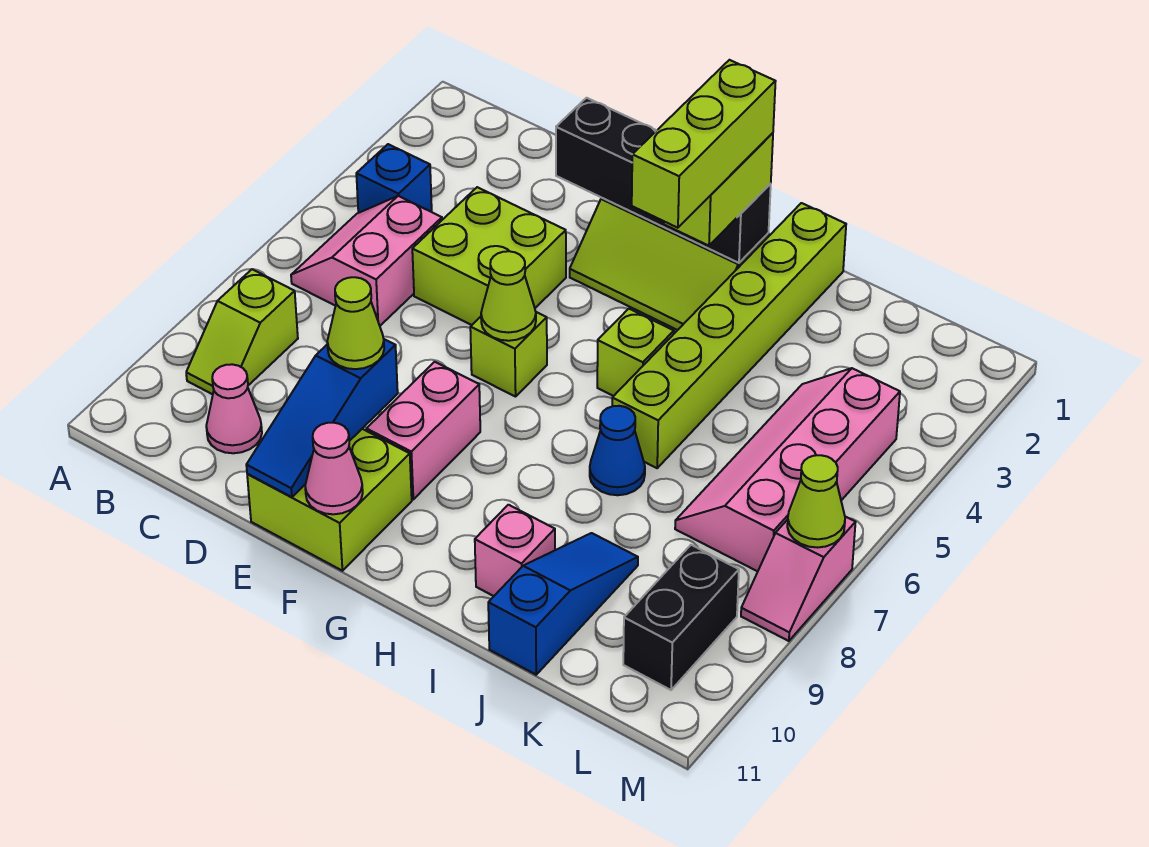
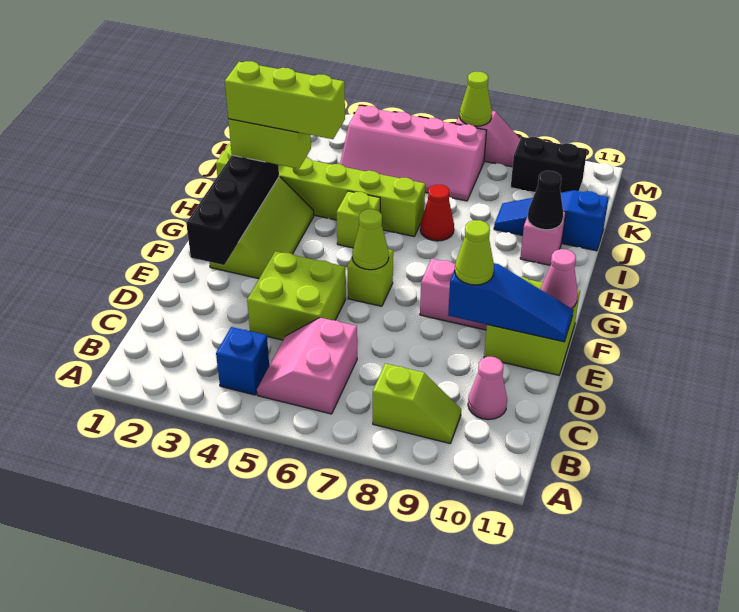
pink slope B5:C6 level 1 top C -> pink slope B5:C6 level 1 top 6
blue cone I7 level 1 -> red cone I7 level 1
none -> black cone I10 level 2

